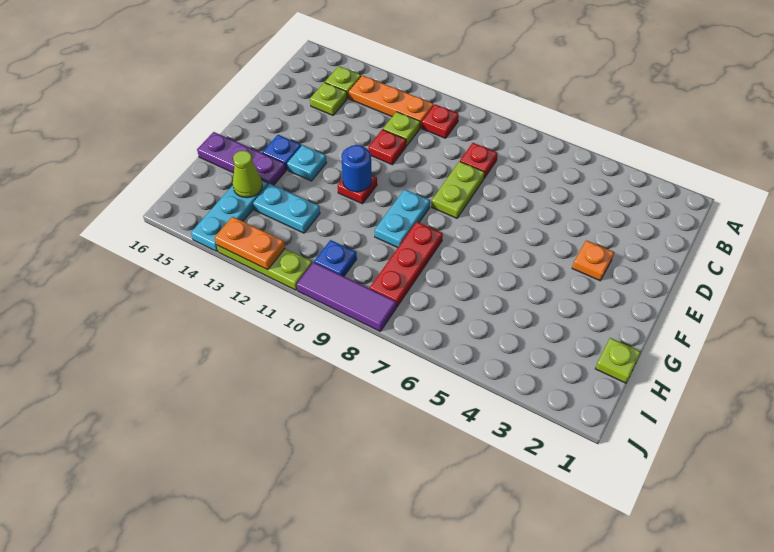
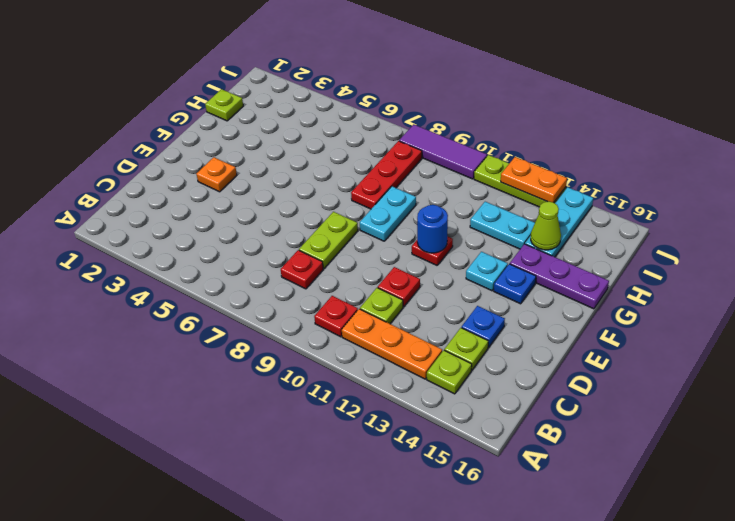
blue plate I10 level 1 -> blue plate D14 level 1

